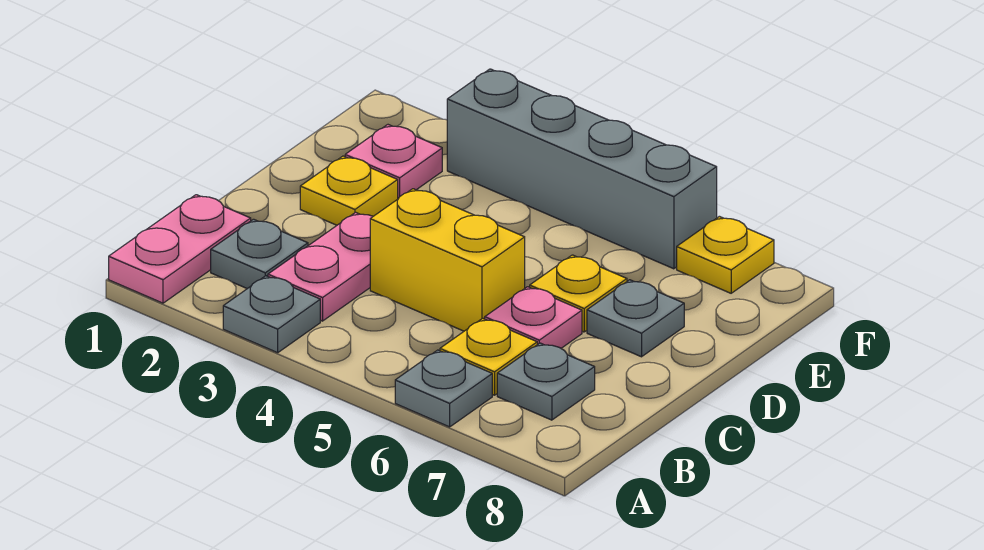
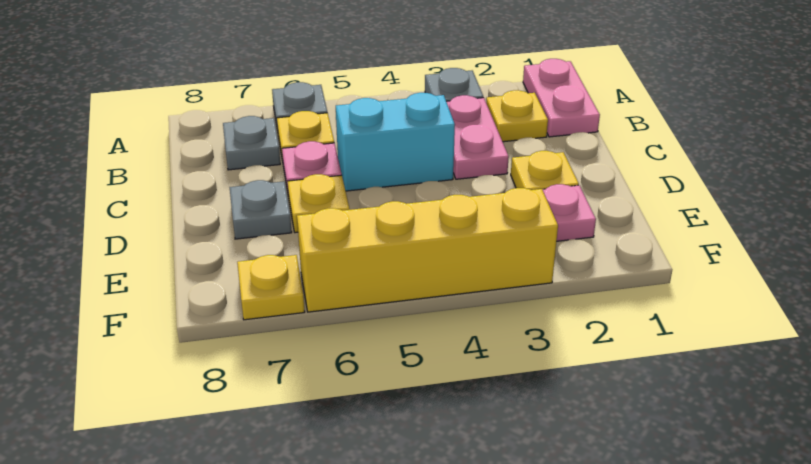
grey plate B2 level 1 -> yellow plate B2 level 1
yellow brick C4:C5 level 1 -> cyan brick C4:C5 level 1
grey brick F3:F6 level 1 -> yellow brick F3:F6 level 1

